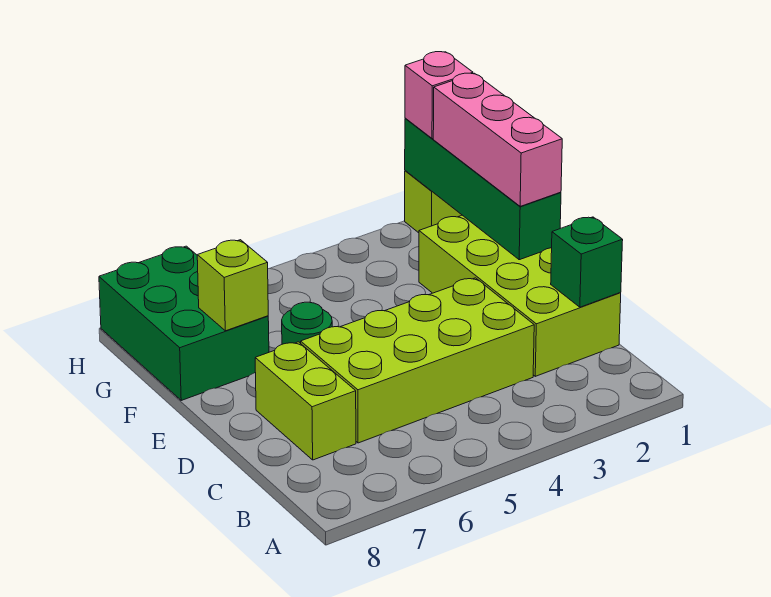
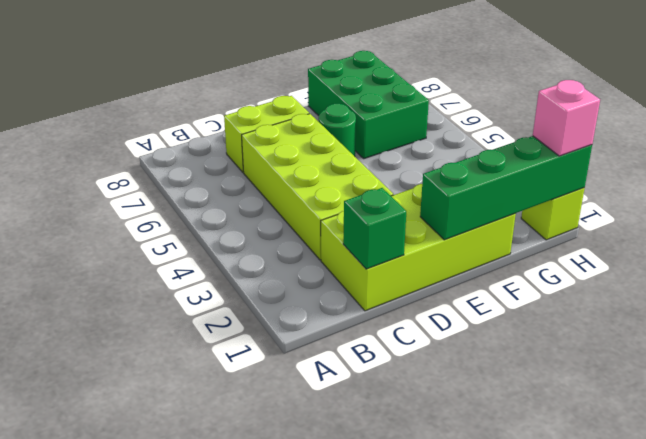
pink brick E1:G1 level 3 -> none
green brick F7:H8 level 1 -> green brick F6:G8 level 1
lime brick F7 level 2 -> none

